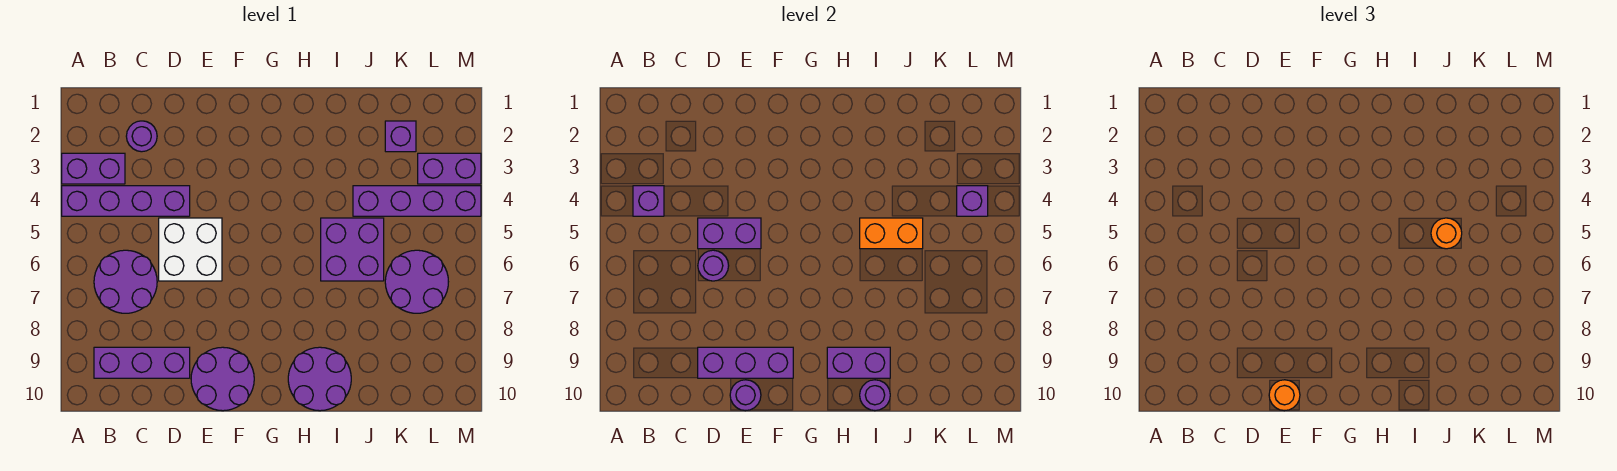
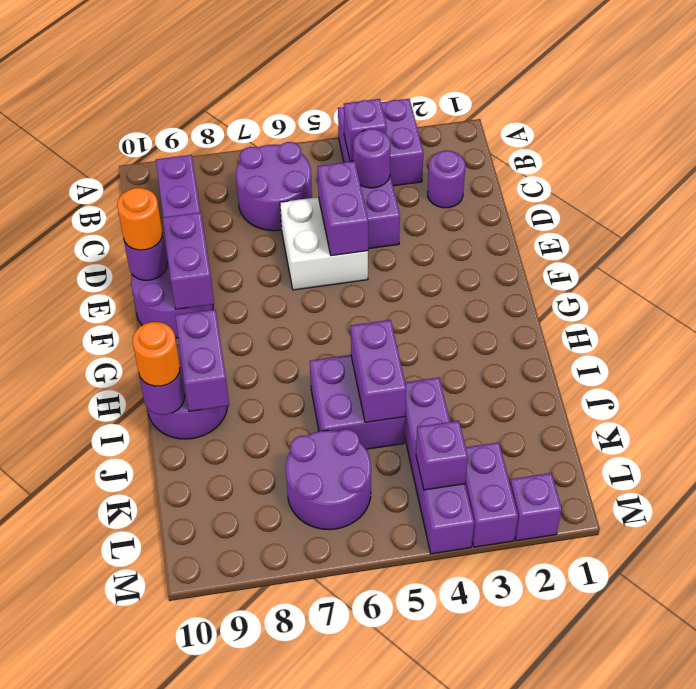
purple round brick D6 level 2 -> purple round brick C4 level 2
purple brick D9:F9 level 2 -> purple brick E9:F9 level 2
orange brick I5:J5 level 2 -> purple brick I5:J5 level 2
orange round brick J5 level 3 -> orange round brick I10 level 3
purple brick K2 level 1 -> purple brick M2 level 1

